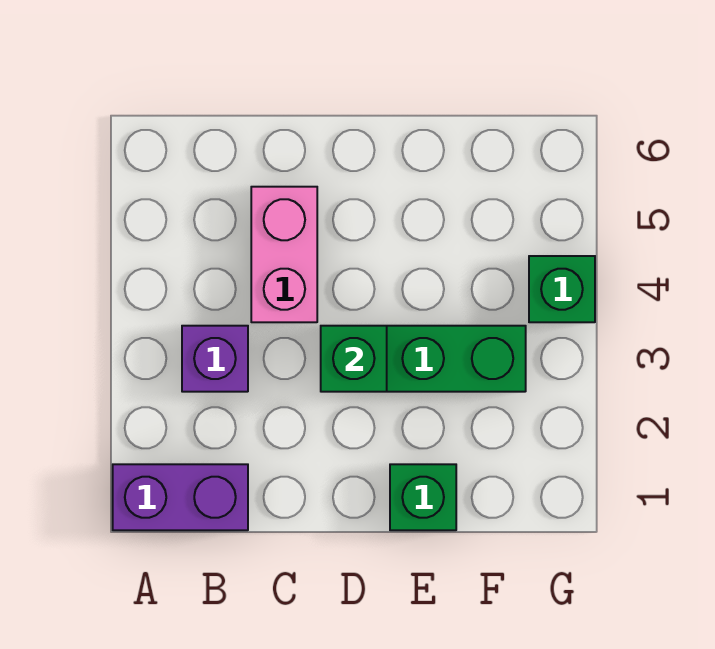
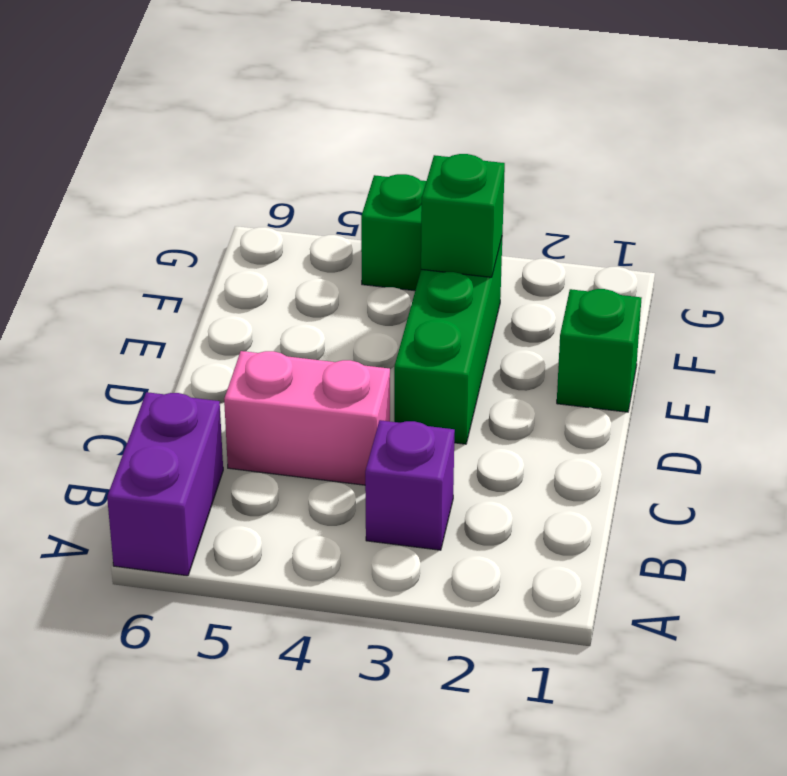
purple brick A1:B1 level 1 -> purple brick A6:B6 level 1
green brick D3 level 2 -> green brick F3 level 2

